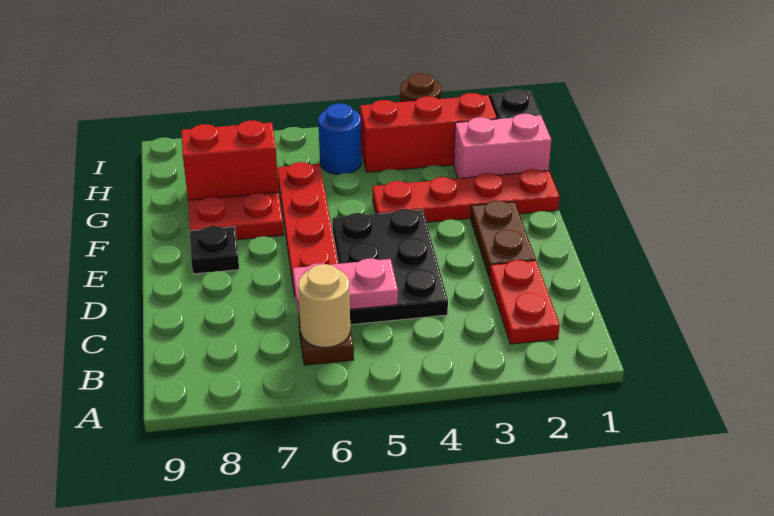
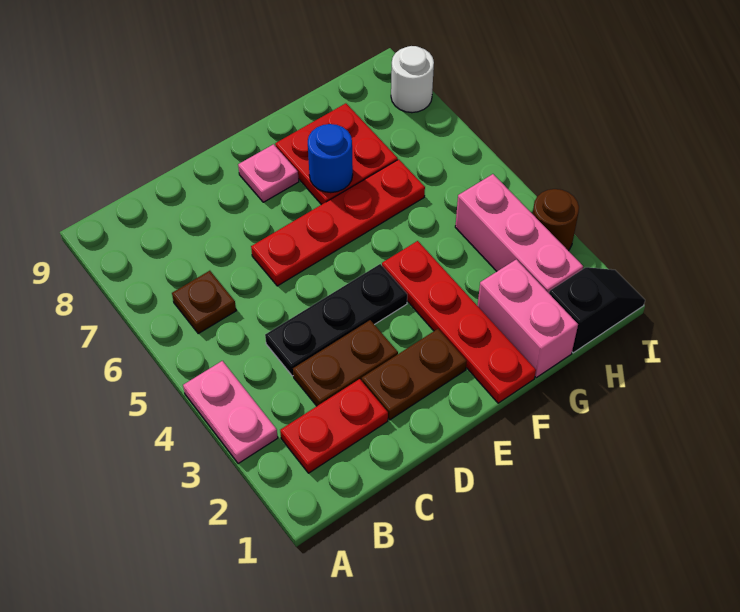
tan round brick B6 level 2 -> none
none -> brown plate C3:D3 level 1
black plate C4:E5 level 1 -> black plate C4:E4 level 1
pink plate C5:C6 level 2 -> pink plate A3:A4 level 1
black plate E8 level 1 -> pink plate E8 level 1
red brick G7:G8 level 2 -> none
red brick H2:H4 level 1 -> pink brick H2:H4 level 1
blue round brick H5 level 1 -> blue round brick F7 level 2
none -> white round brick I8 level 1

